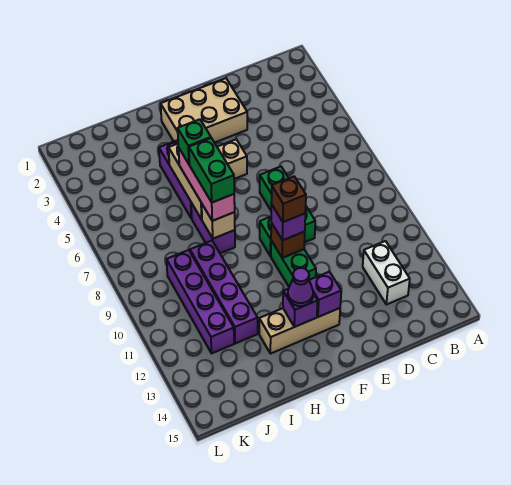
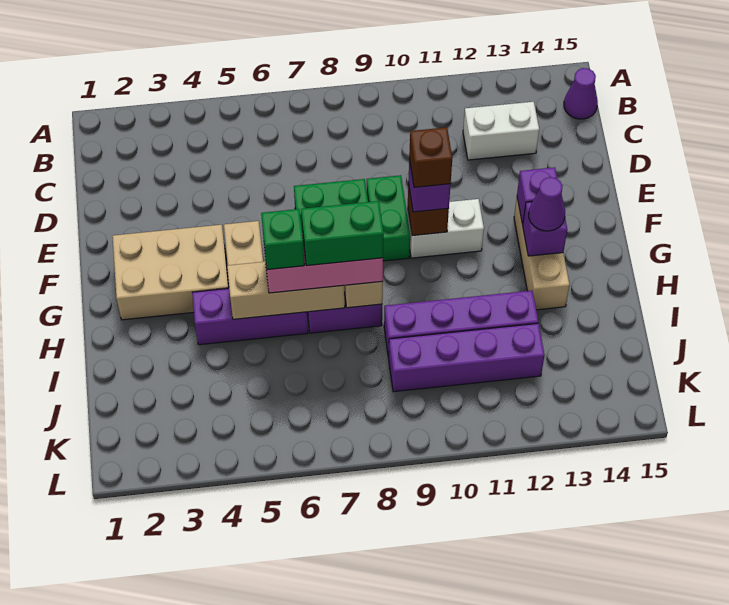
none -> purple cone B15 level 1
tan brick E2:G3 level 1 -> tan brick F2:G4 level 1
green brick F10:F11 level 1 -> white brick F10:F11 level 1

